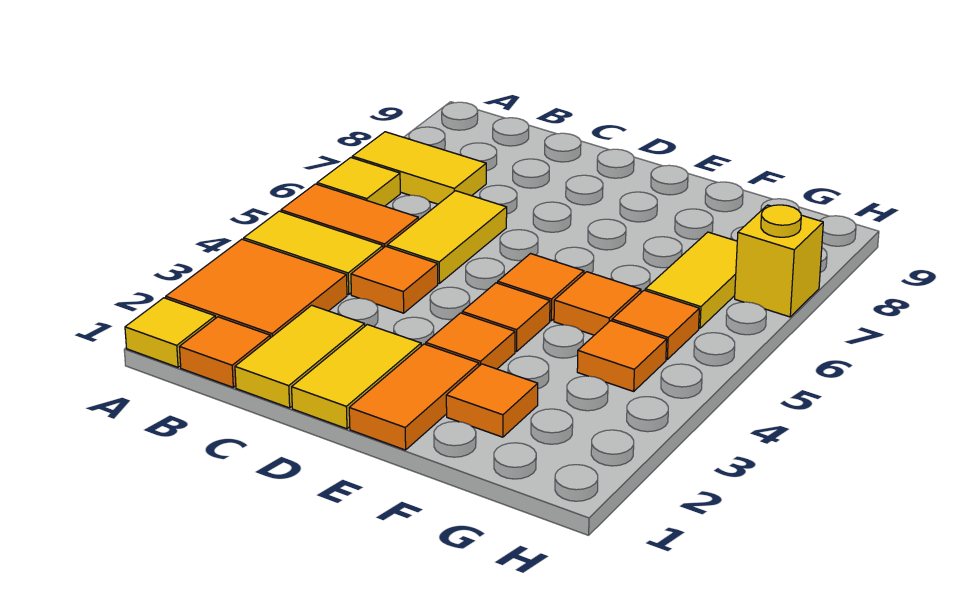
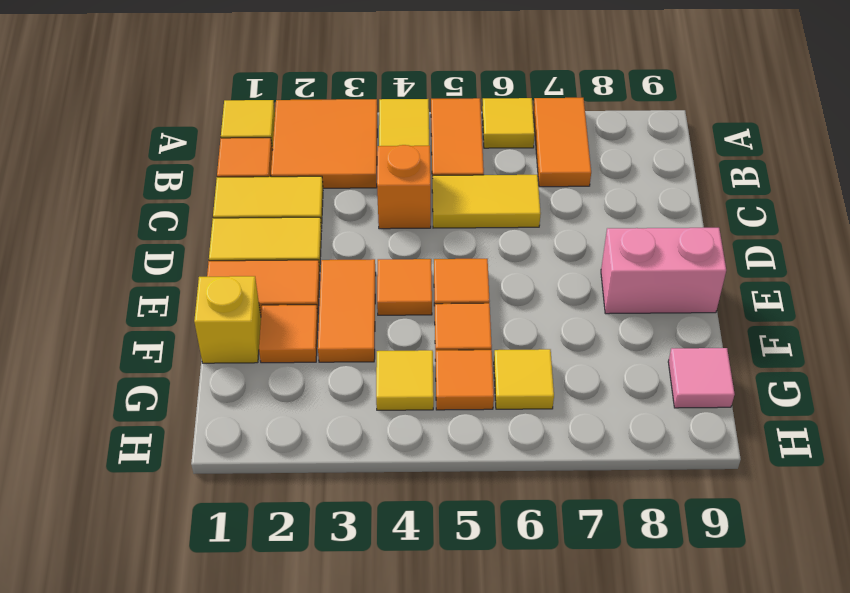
yellow tile A7:B7 level 1 -> orange tile A7:B7 level 1
orange tile C4 level 1 -> orange brick C4 level 1
orange tile E3 level 1 -> orange tile E3:F3 level 1
none -> pink brick E8:E9 level 1
orange tile G4 level 1 -> yellow tile G4 level 1
yellow tile G6:G7 level 1 -> yellow tile G6 level 1
none -> pink tile G9 level 1
yellow brick H7 level 1 -> yellow brick F1 level 1

